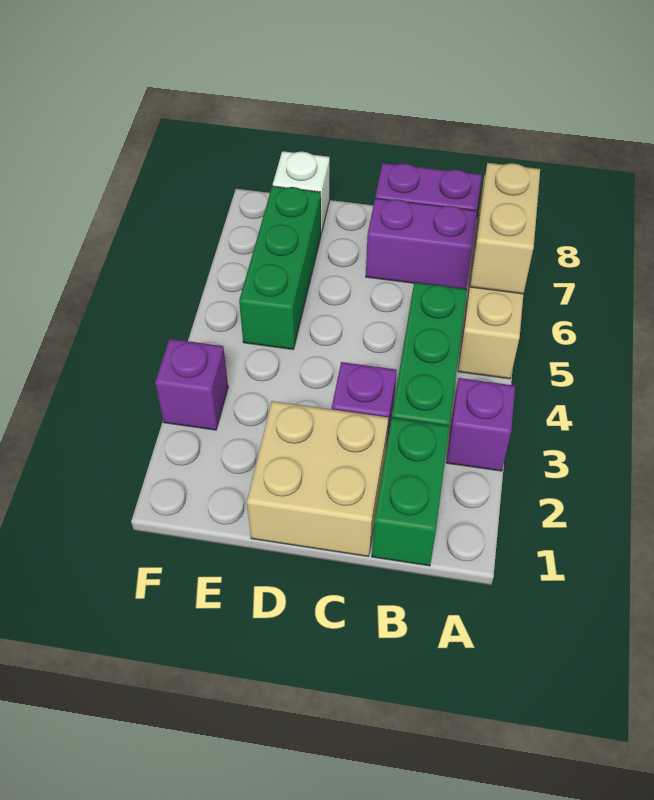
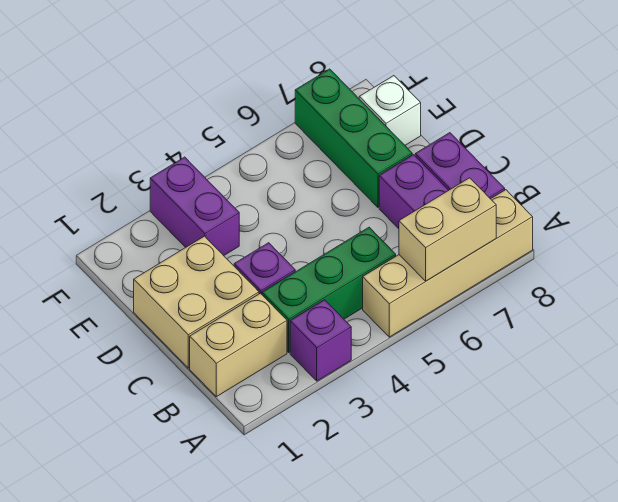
green brick B1:B2 level 1 -> tan brick B1:B2 level 1
green brick E5:E7 level 1 -> green brick D7:F7 level 1
purple brick F3 level 1 -> purple brick E3:F3 level 1

